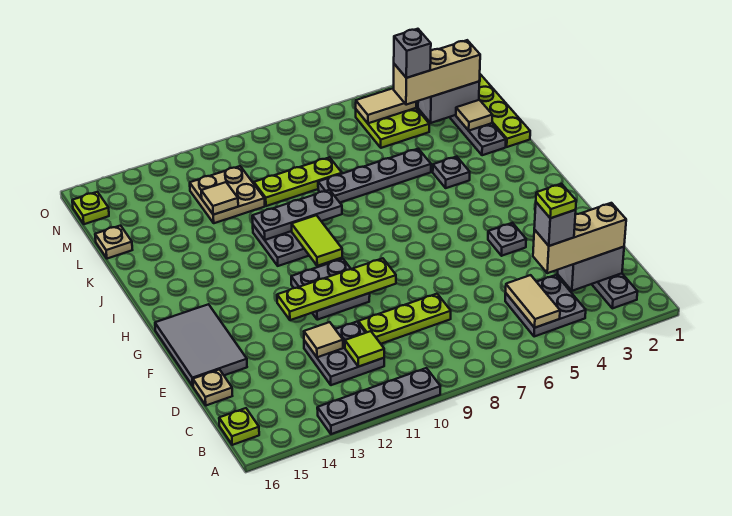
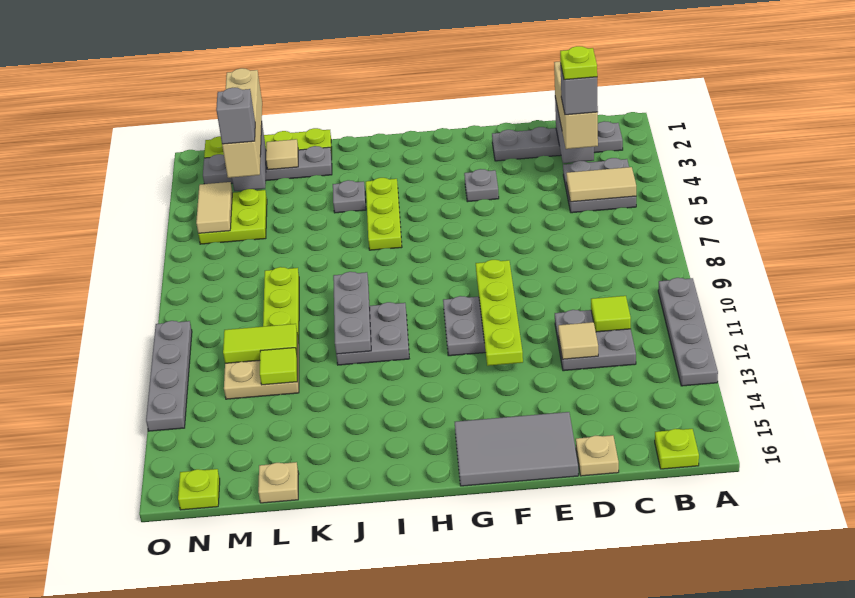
lime plate D8:D10 level 1 -> lime plate I4:I6 level 1
lime tile H10:I10 level 2 -> lime tile L11:M11 level 2
grey plate K5:K8 level 1 -> grey plate O10:O13 level 1
tan tile L12 level 2 -> lime tile L12 level 2
tan brick M2:M4 level 3 -> tan brick M1:M4 level 3

